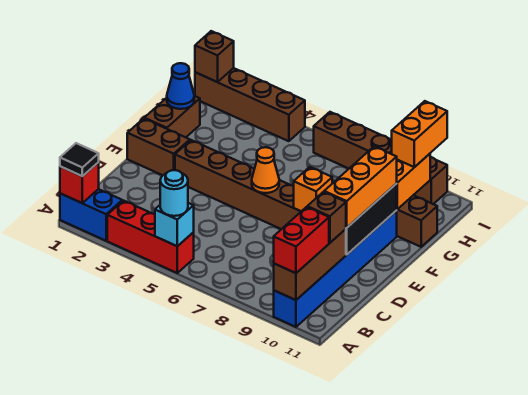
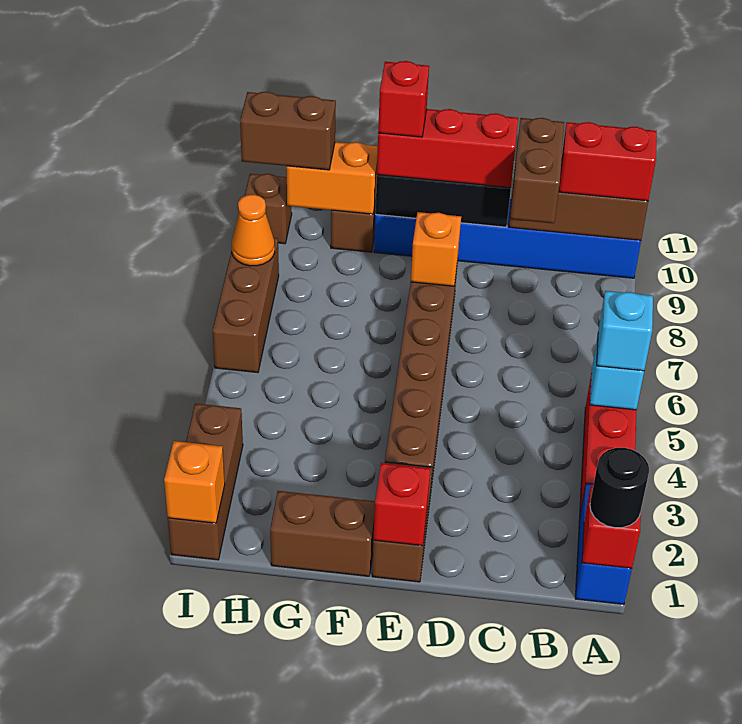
black tile A1 level 3 -> black round brick A1 level 3
cyan round brick A5 level 3 -> cyan brick A5 level 3
brown brick C10 level 3 -> brown brick C9:C10 level 3
orange brick D10:F10 level 3 -> red brick D10:F10 level 3
none -> red brick E1 level 2
orange cone E6 level 2 -> orange cone I8 level 2
none -> red brick F10 level 4
blue cone G1 level 2 -> none
orange brick H10:I10 level 3 -> brown brick H10:I10 level 3
brown brick I1:I4 level 1 -> brown brick I1:I3 level 1
brown brick I1 level 2 -> orange brick I1 level 2

